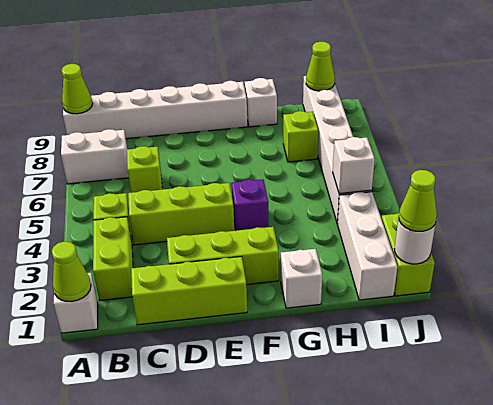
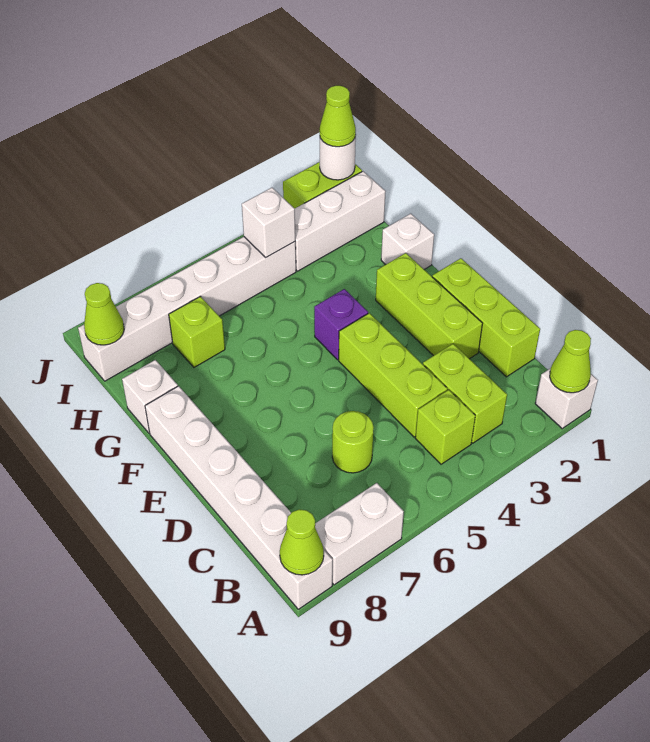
white brick A7:B7 level 1 -> white brick A7:A8 level 1
lime brick B2:B3 level 1 -> lime brick B3:C3 level 1
lime brick C6 level 1 -> lime round brick C6 level 1

